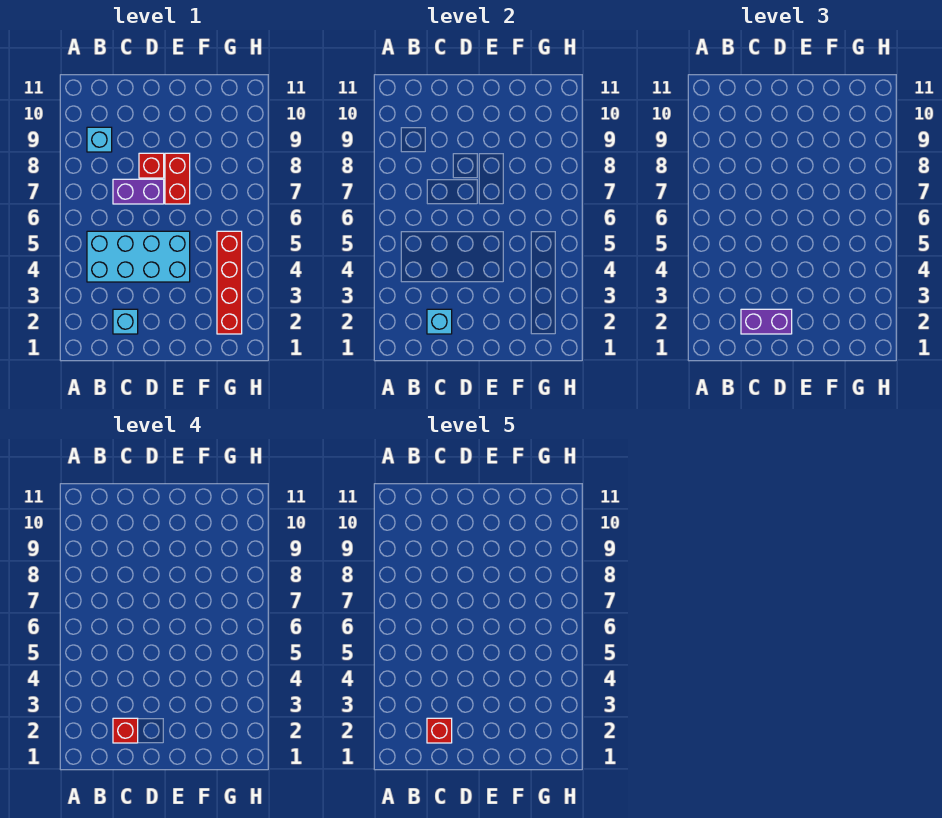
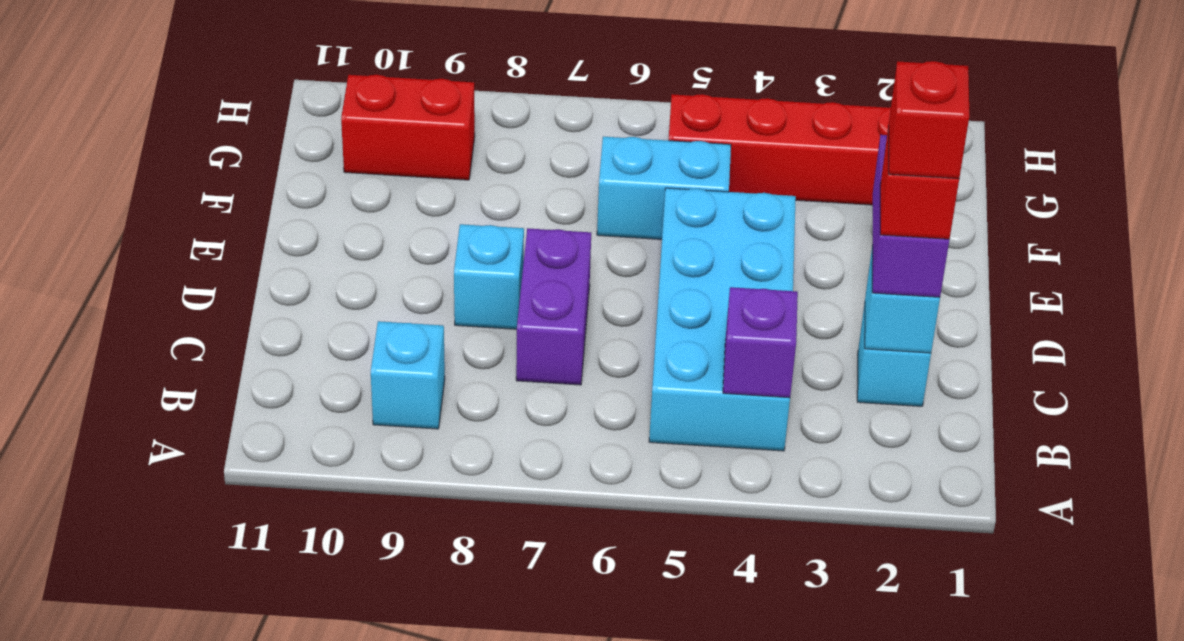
none -> purple brick B4 level 2
red brick D8 level 1 -> cyan brick D8 level 1
red brick E7:E8 level 1 -> red brick G9:G10 level 1
none -> cyan brick F5:F6 level 1

